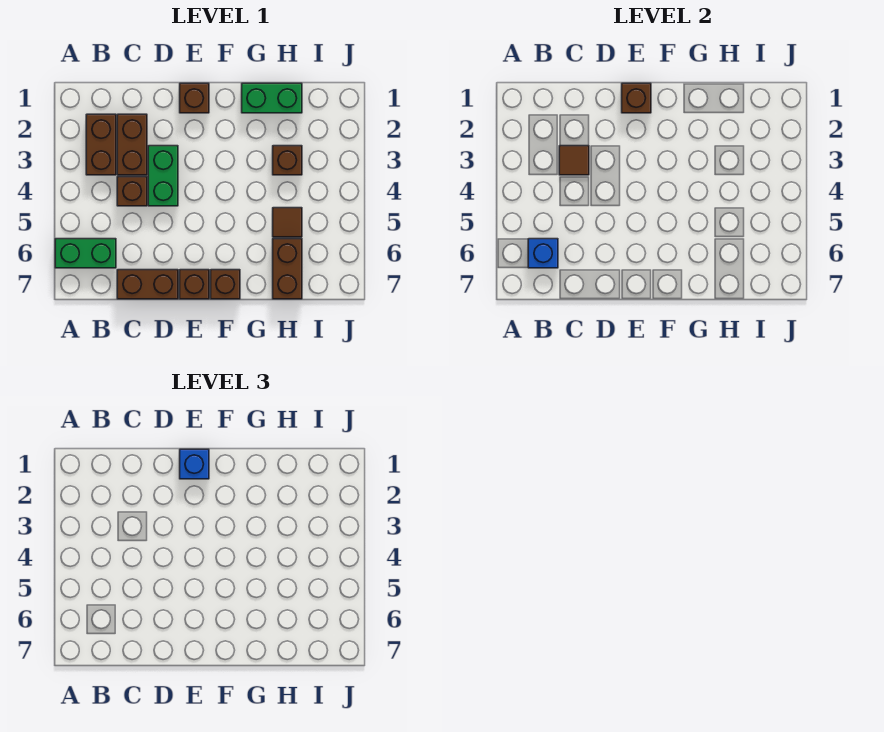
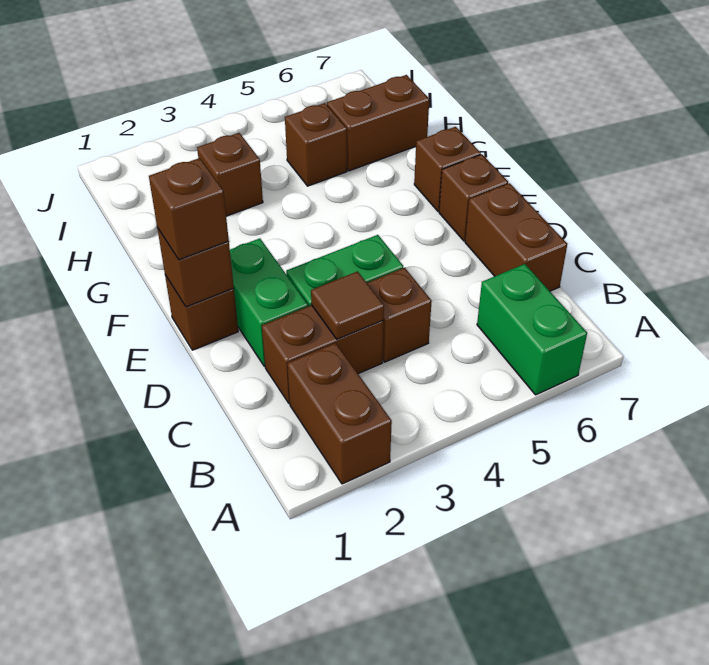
brown brick B2:B3 level 1 -> brown brick A2:B2 level 1
blue brick B6 level 2 -> none
blue brick E1 level 3 -> brown brick E1 level 3
green brick G1:H1 level 1 -> green brick D2:E2 level 1
brown tile H5 level 1 -> brown brick H5 level 1

